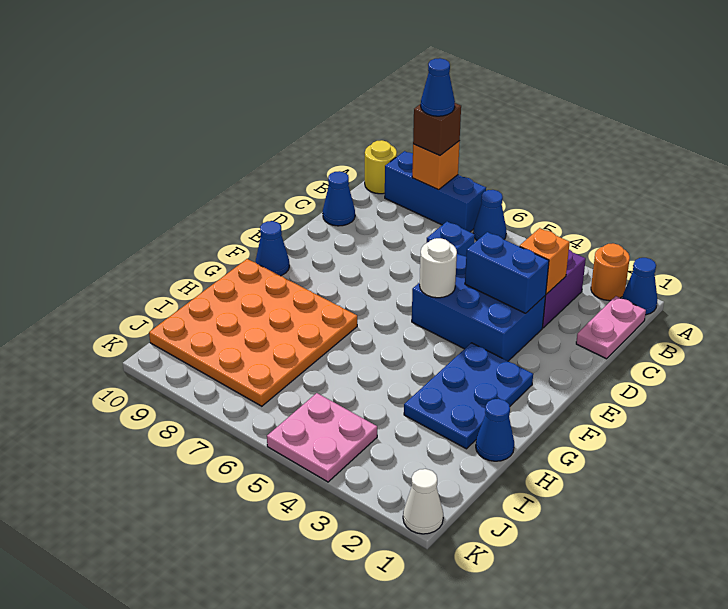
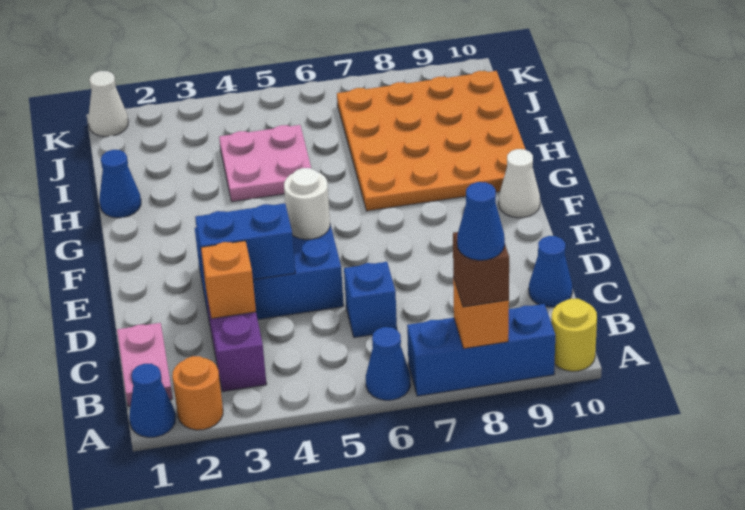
blue plate F2:H3 level 1 -> none
blue cone F10 level 1 -> white cone F10 level 1
pink plate J4:K5 level 1 -> pink plate H4:I5 level 1

